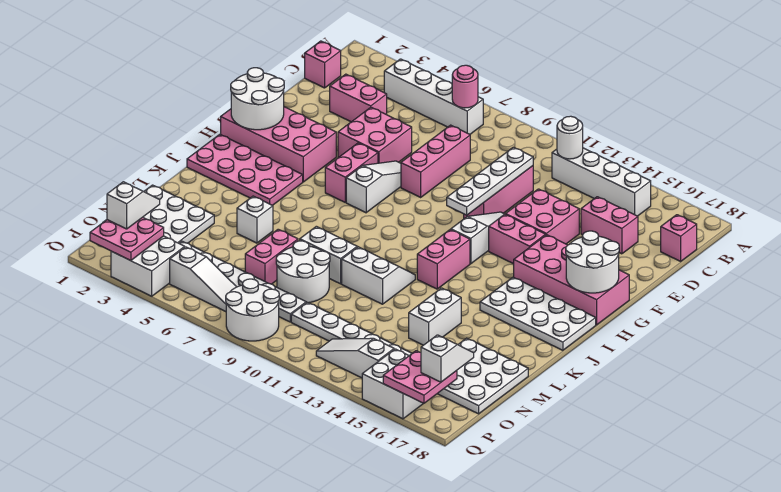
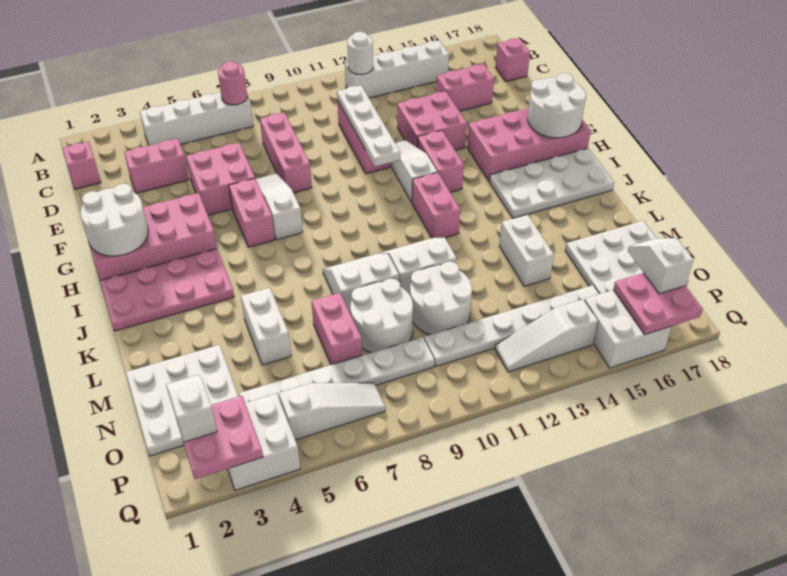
pink brick G13:G14 level 1 -> pink brick G13:H13 level 1
white brick L5 level 1 -> white brick L5:M5 level 1
white round brick P8:Q9 level 1 -> white round brick M10:N11 level 1

